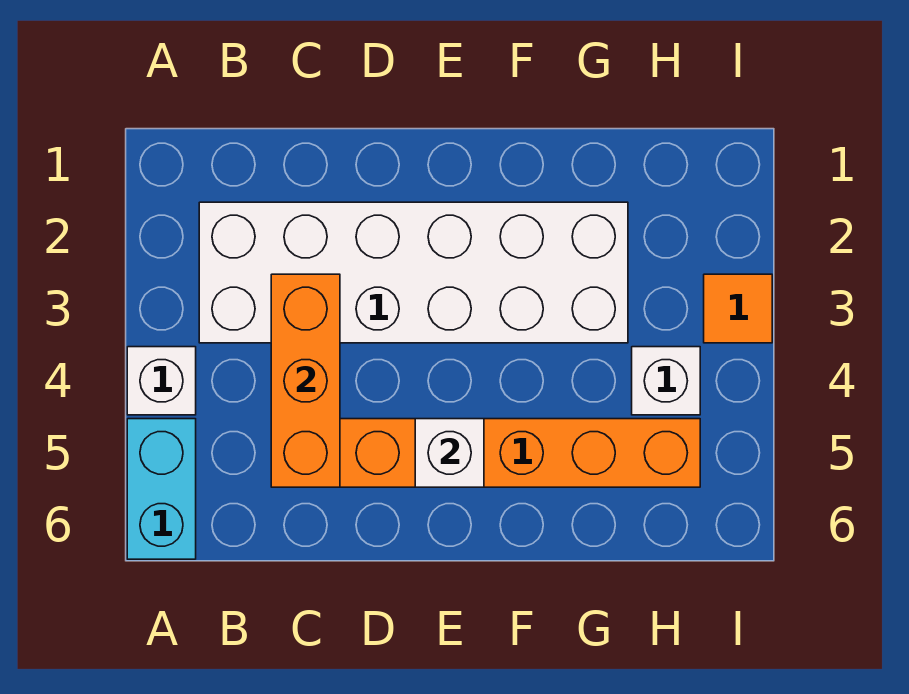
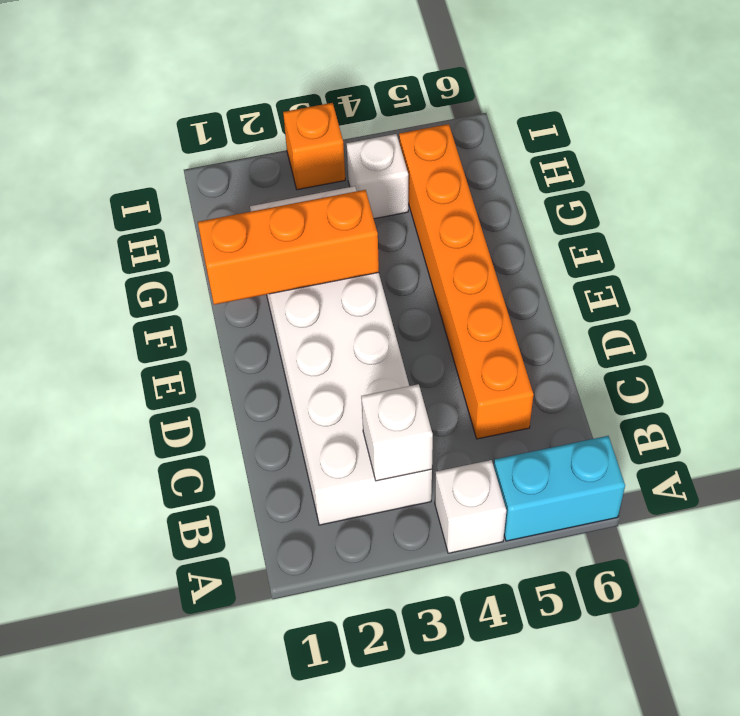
orange brick C3:C5 level 2 -> orange brick F1:F3 level 2
white brick E5 level 2 -> white brick B3 level 2
orange tile I3 level 1 -> orange brick I3 level 1

